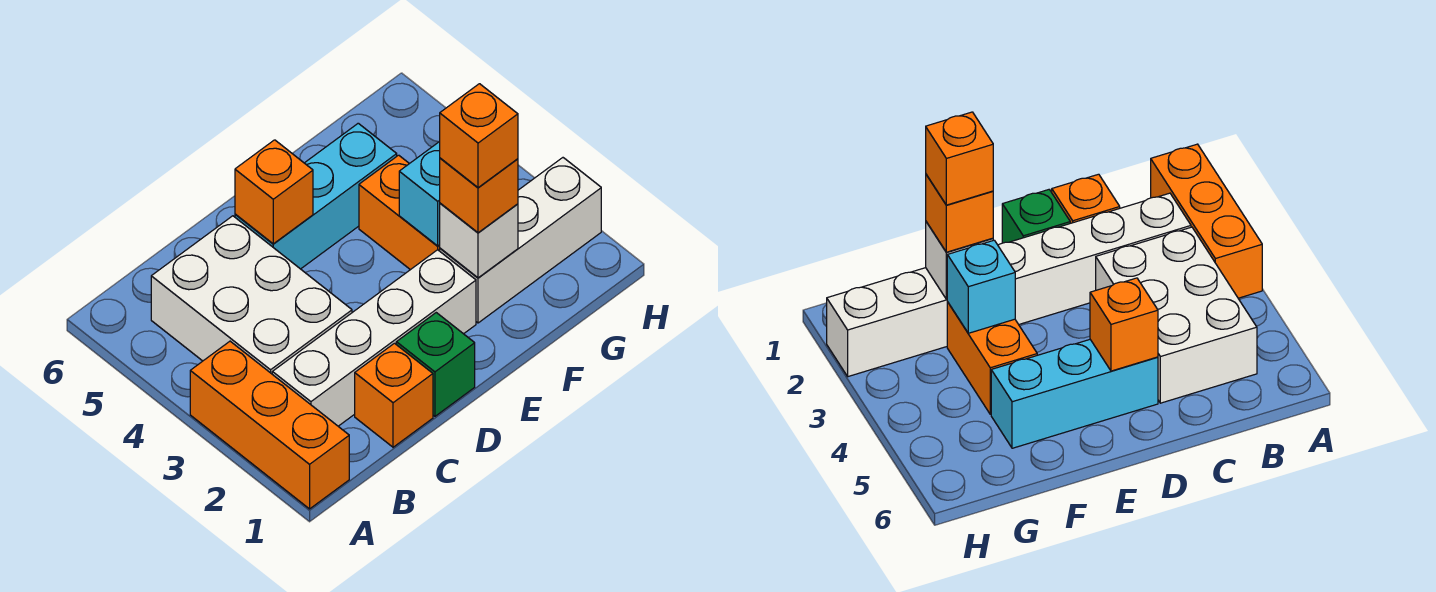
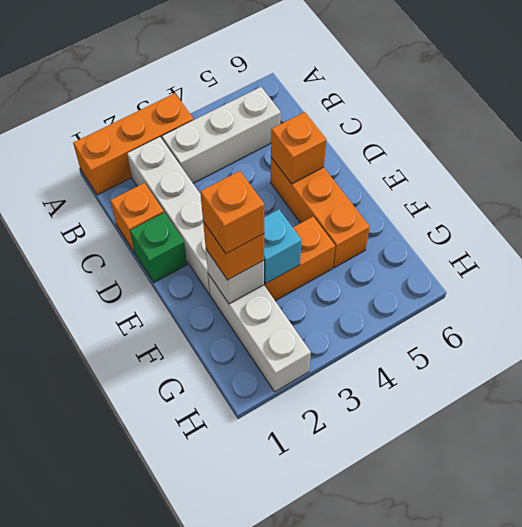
white brick B3:C5 level 1 -> white brick B3:B5 level 1
cyan brick D5:F5 level 1 -> orange brick D5:F5 level 1

